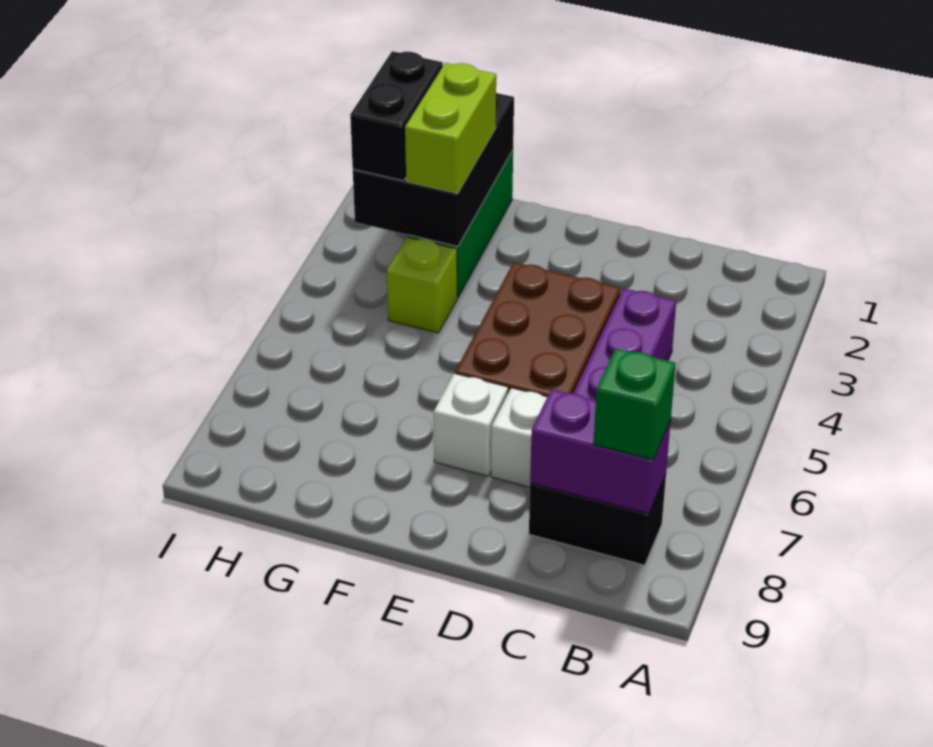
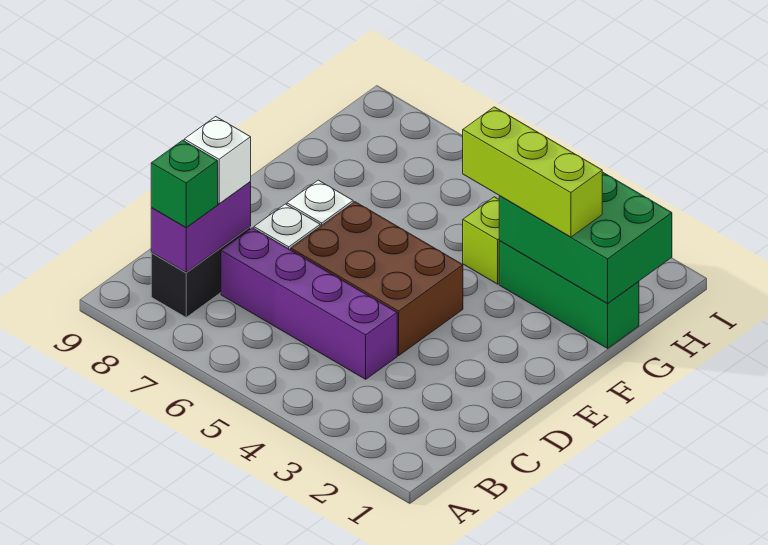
none -> white brick C8 level 3
black brick G1:H3 level 2 -> green brick G1:H3 level 2
lime brick G2:G3 level 3 -> lime brick G2:G4 level 3
black brick H2:H3 level 3 -> none

